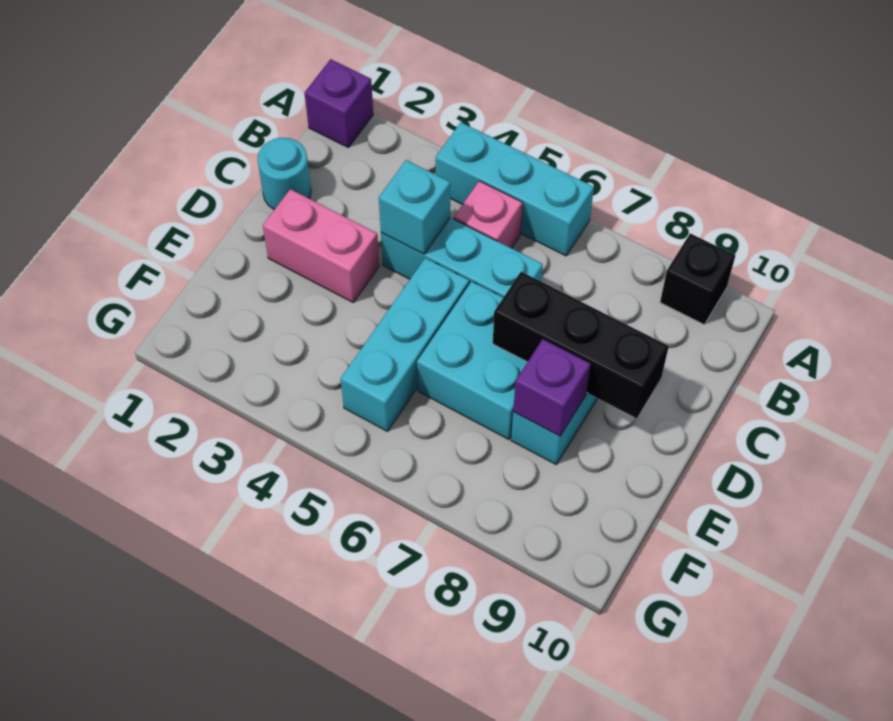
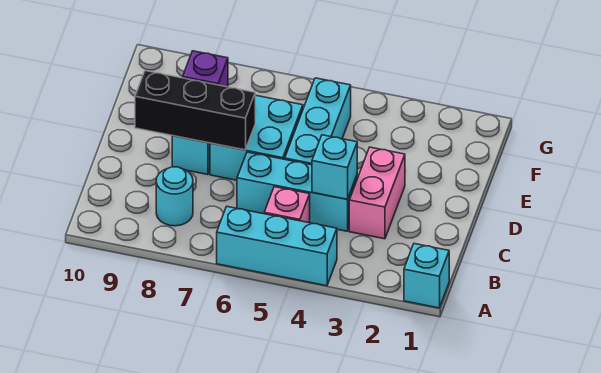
purple brick A1 level 1 -> cyan brick A1 level 1
black brick A9 level 1 -> none
cyan round brick C1 level 1 -> cyan round brick B8 level 1
pink brick D2:D3 level 1 -> pink brick C3:D3 level 1

